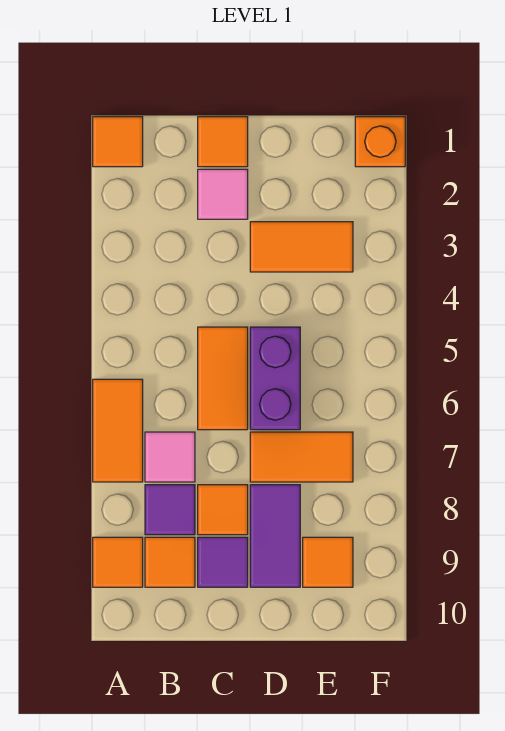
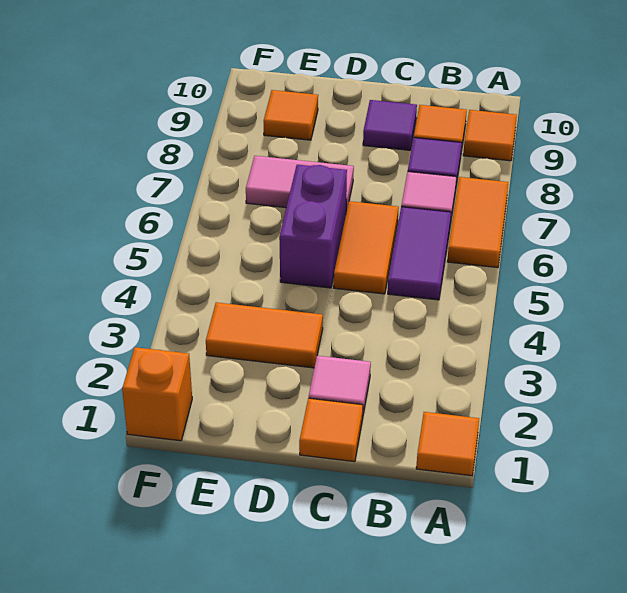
orange tile C8 level 1 -> none
orange tile D7:E7 level 1 -> pink tile D7:E7 level 1
purple tile D8:D9 level 1 -> purple tile B5:B6 level 1

